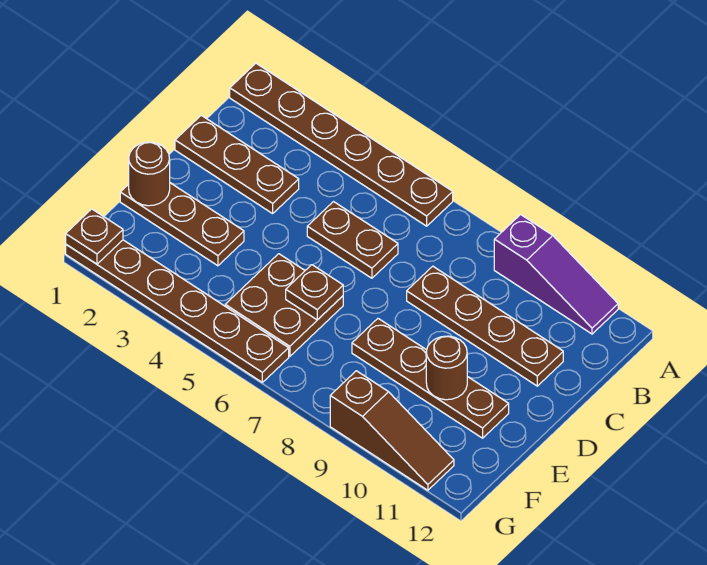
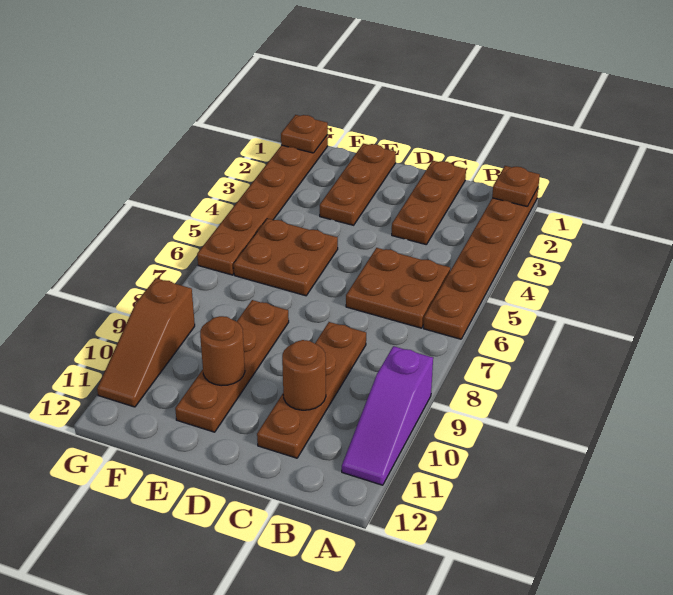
brown plate C5:C6 level 1 -> brown plate B5:C6 level 1
brown round brick E1 level 2 -> brown round brick C10 level 2
brown plate E6 level 2 -> brown plate A1 level 2

